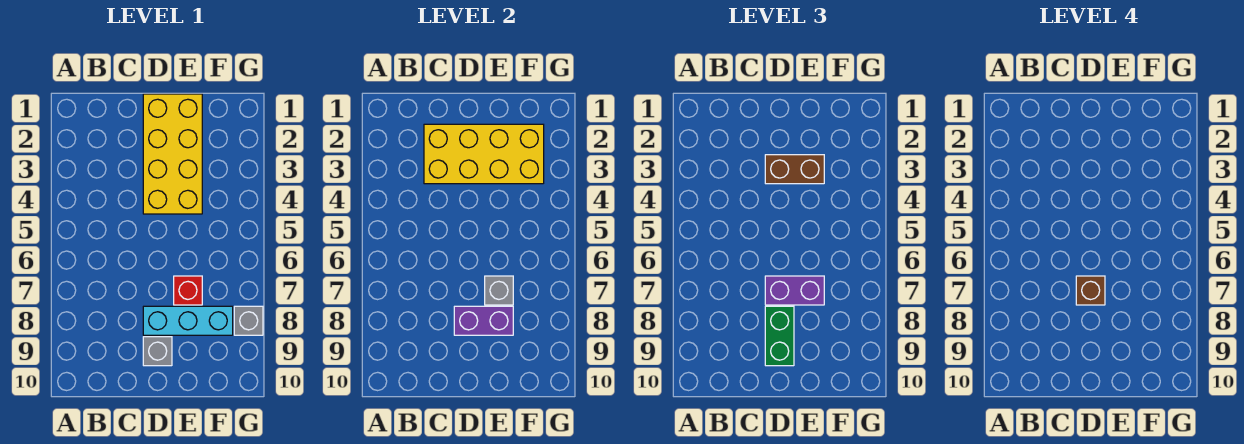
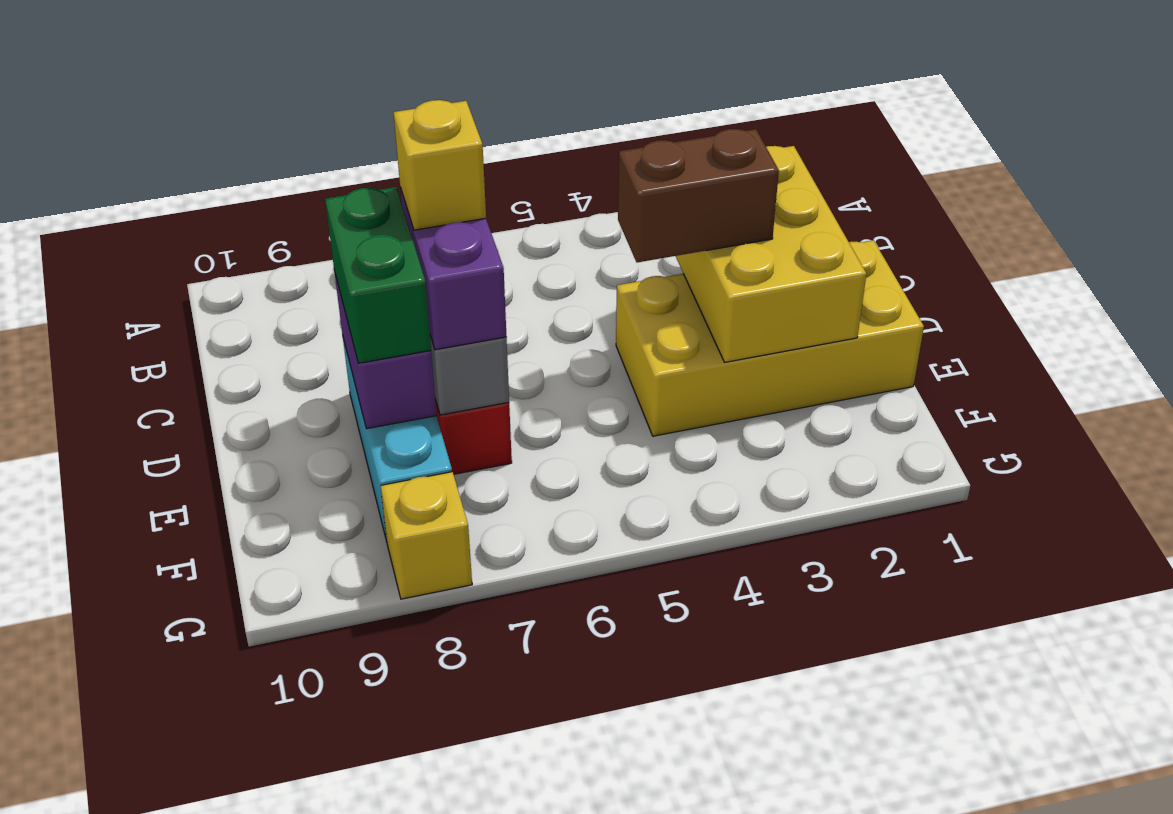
yellow brick C2:F3 level 2 -> yellow brick C2:E3 level 2
brown brick D3:E3 level 3 -> brown brick D3:D4 level 3
brown brick D7 level 4 -> yellow brick D7 level 4
green brick D8:D9 level 3 -> green brick D8:E8 level 3
grey brick D9 level 1 -> none
grey brick G8 level 1 -> yellow brick G8 level 1

